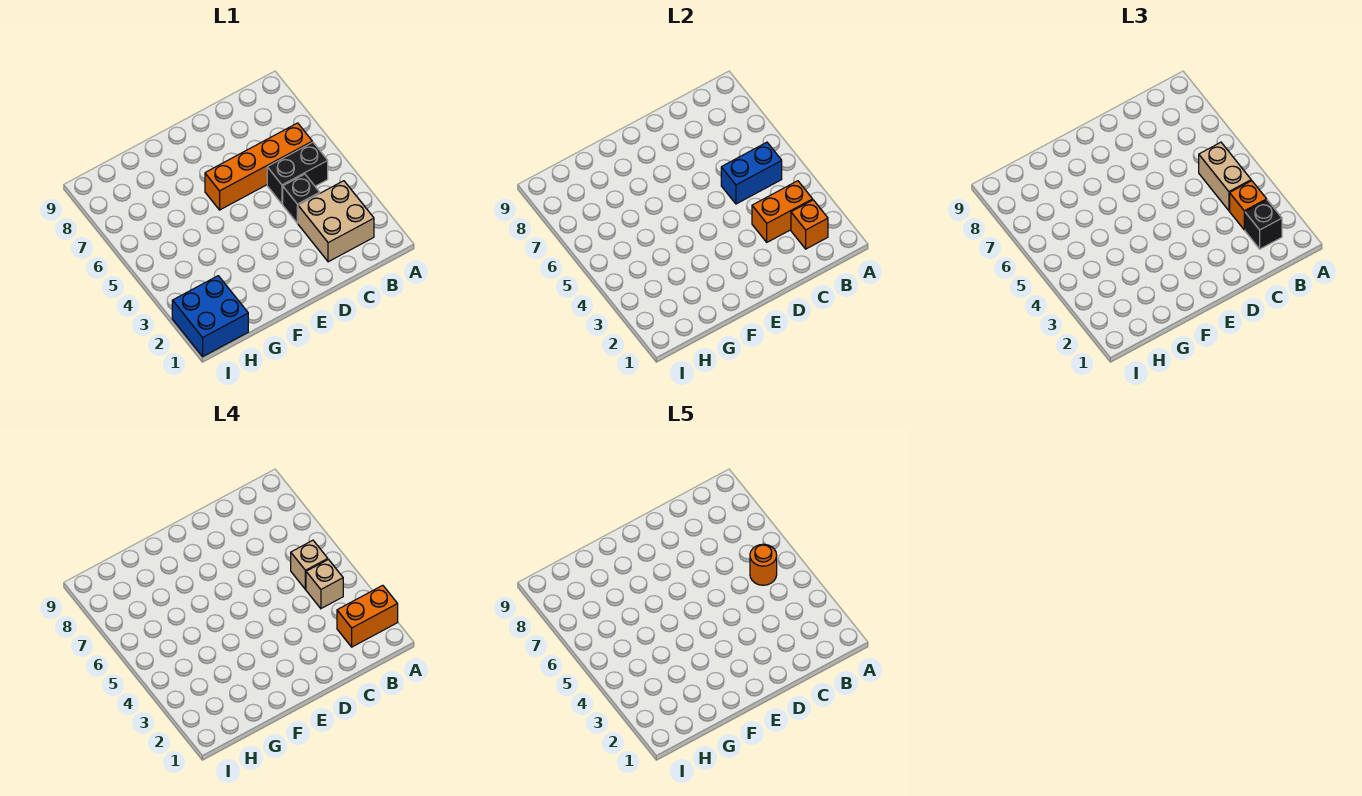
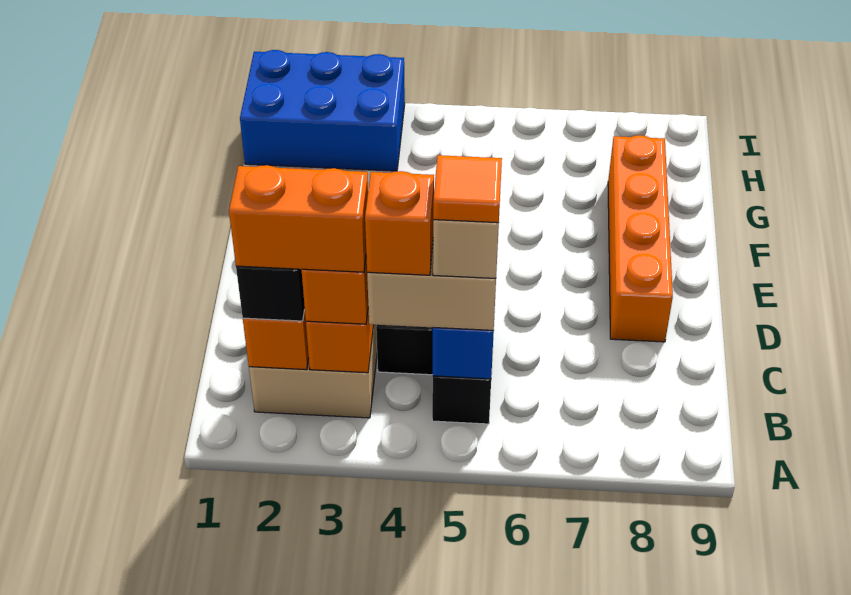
orange brick A2:B2 level 4 -> orange brick B2:B3 level 4
tan brick B4 level 4 -> orange brick B4 level 4
orange round brick B5 level 5 -> orange tile B5 level 5
orange brick B6:E6 level 1 -> orange brick D8:G8 level 1
blue brick H1:I2 level 1 -> blue brick H1:I3 level 1

